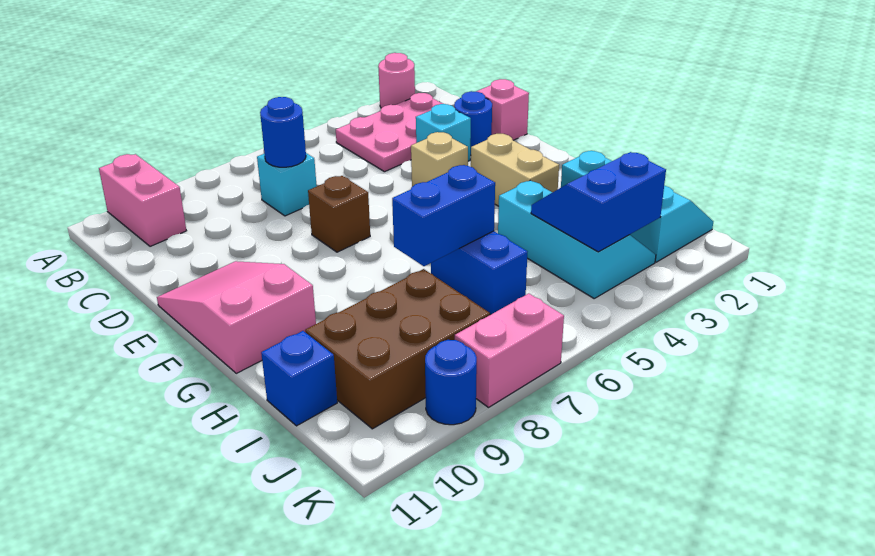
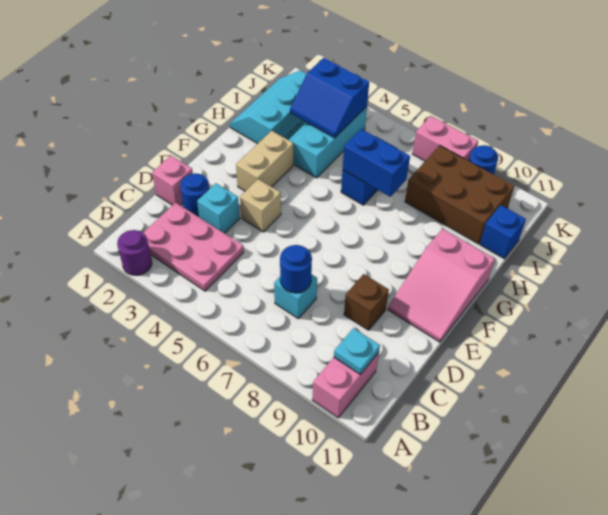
pink round brick A2 level 1 -> purple round brick A2 level 1
none -> cyan plate B10 level 2
brown brick E7 level 1 -> brown brick D9 level 1

